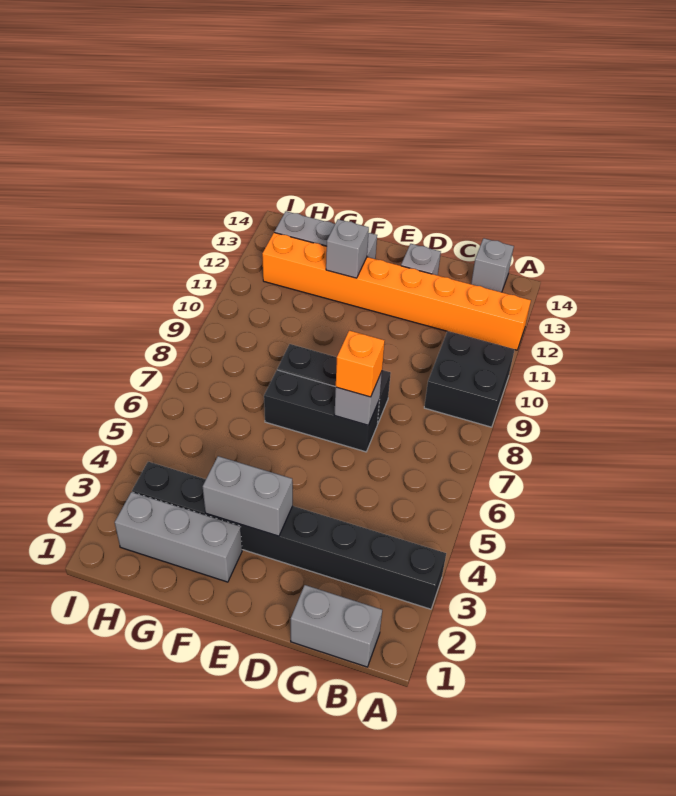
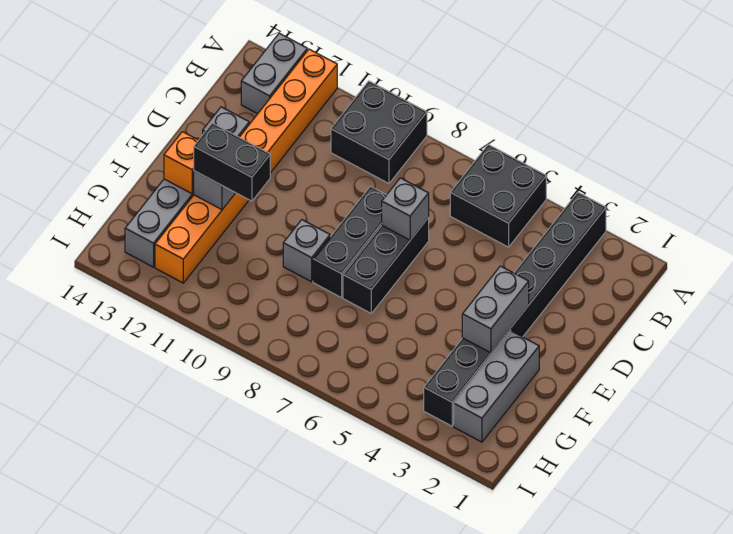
none -> black brick A5:B6 level 1
grey brick B1:C1 level 1 -> grey brick A13:B13 level 1
grey brick B14 level 1 -> grey brick F9 level 1
orange brick D7 level 3 -> orange brick F13 level 2
none -> black brick F11:F12 level 3

